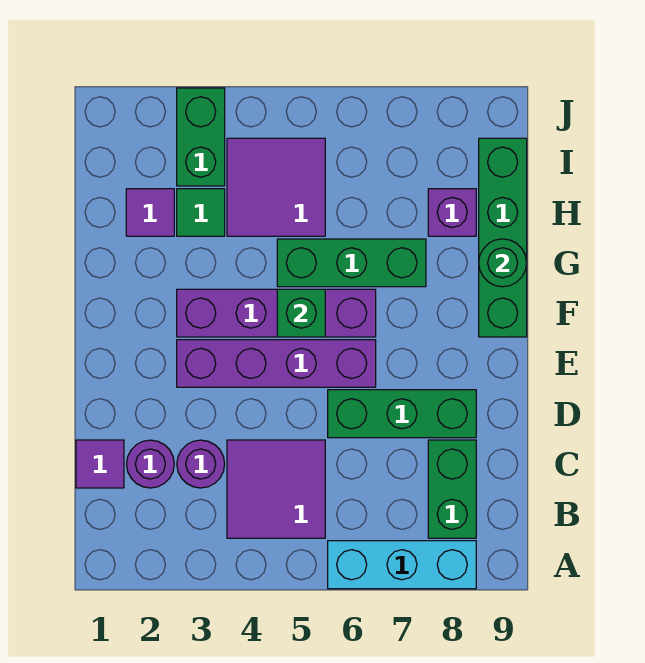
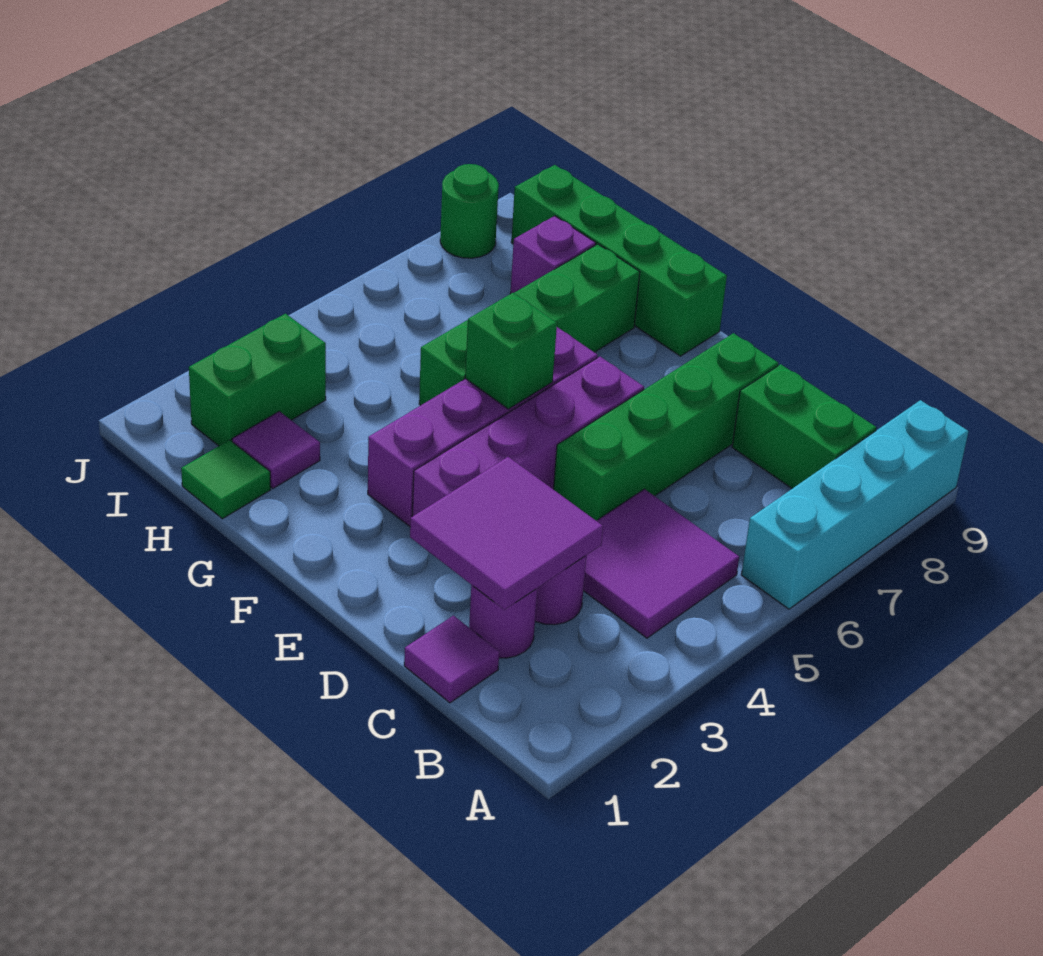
cyan brick A6:A8 level 1 -> cyan brick A6:A9 level 1
green brick D6:D8 level 1 -> green brick D5:D8 level 1
green brick G5:G7 level 1 -> green brick G5:G8 level 1
green round brick G9 level 2 -> green round brick J8 level 1
green tile H3 level 1 -> green tile H1 level 1
purple tile H4:I5 level 1 -> purple tile C2:D3 level 2
green brick I3:J3 level 1 -> green brick I2:I3 level 1

